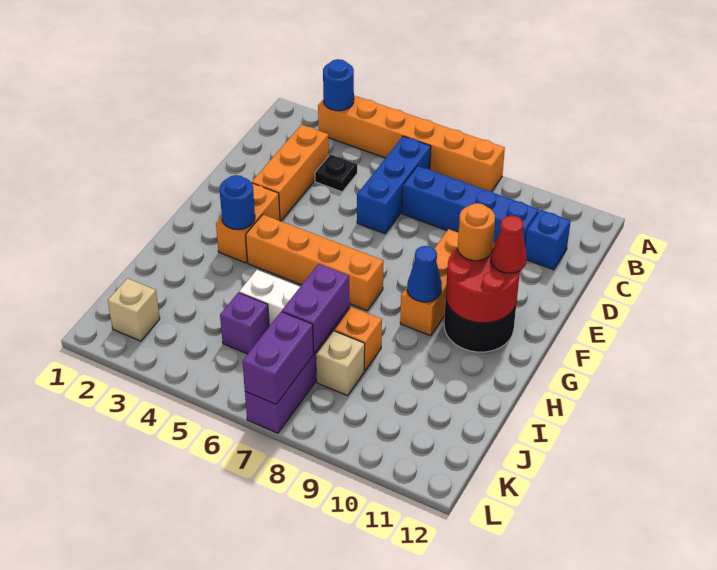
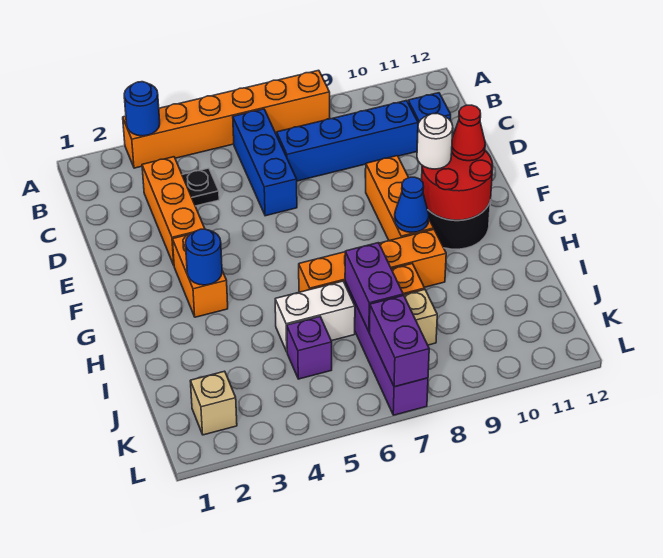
orange round brick F10 level 3 -> white round brick F10 level 3
orange brick G4:G7 level 1 -> orange brick H6:H9 level 1

